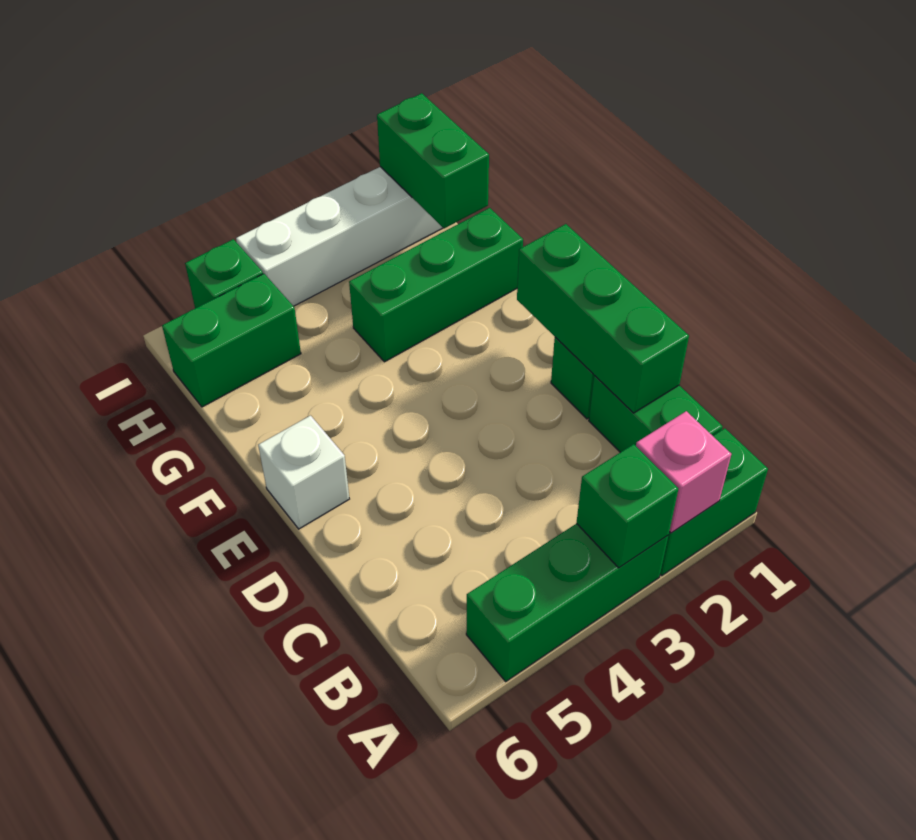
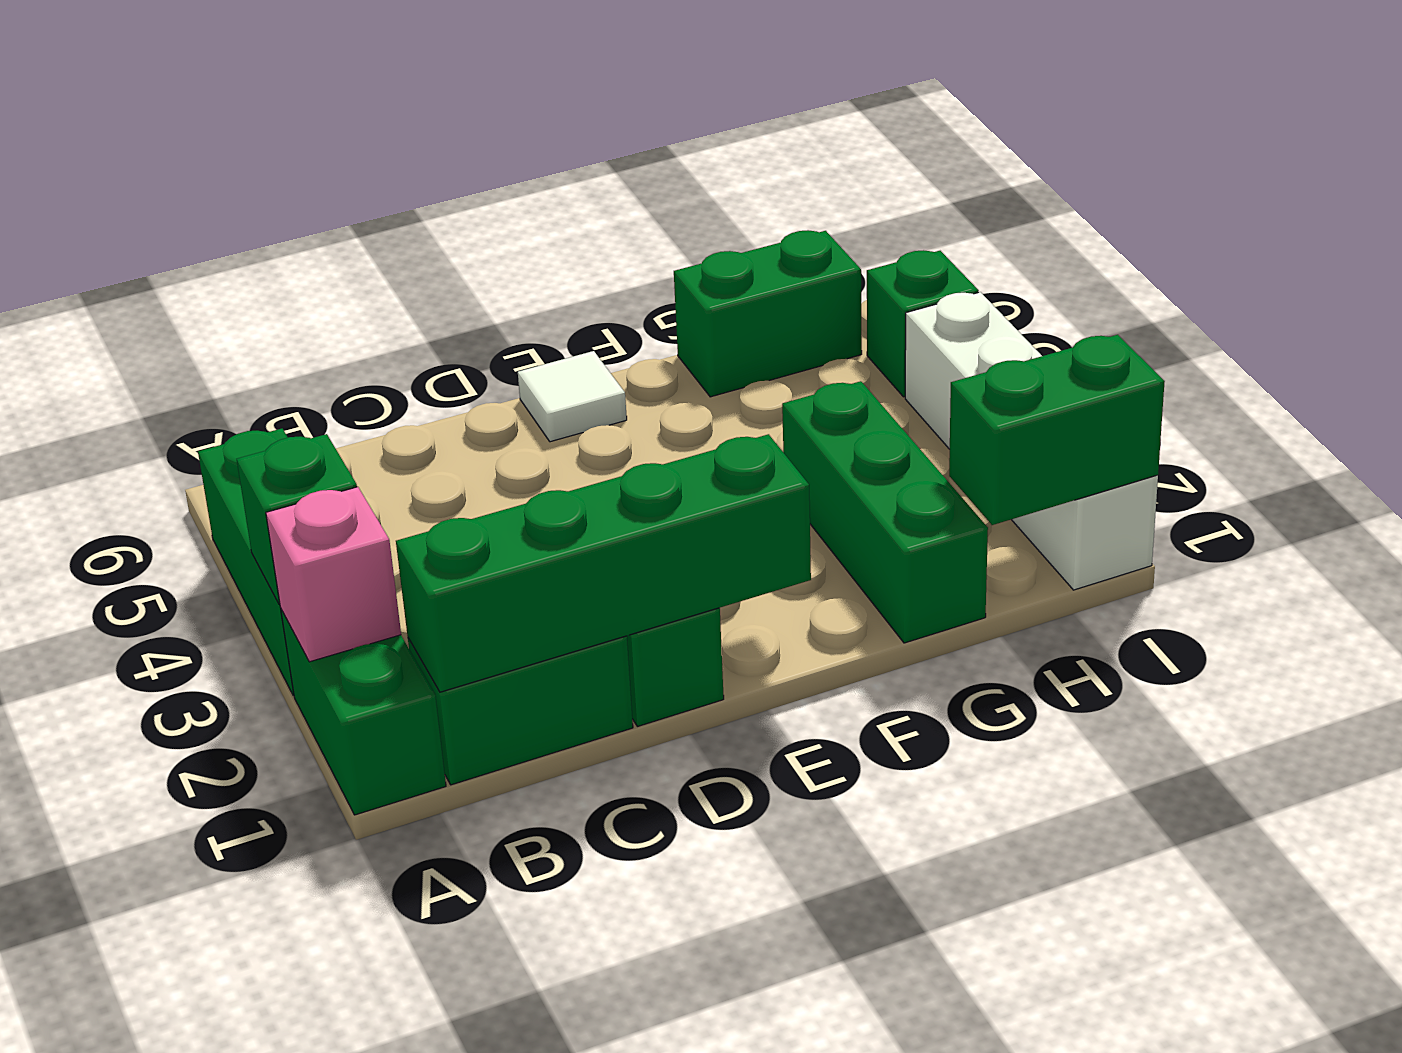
green brick C1:E1 level 2 -> green brick B1:E1 level 2
white brick E6 level 1 -> white tile E6 level 1
green brick H5:H6 level 1 -> green brick G6:H6 level 1

